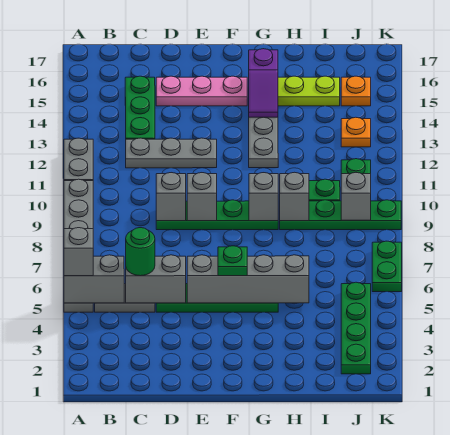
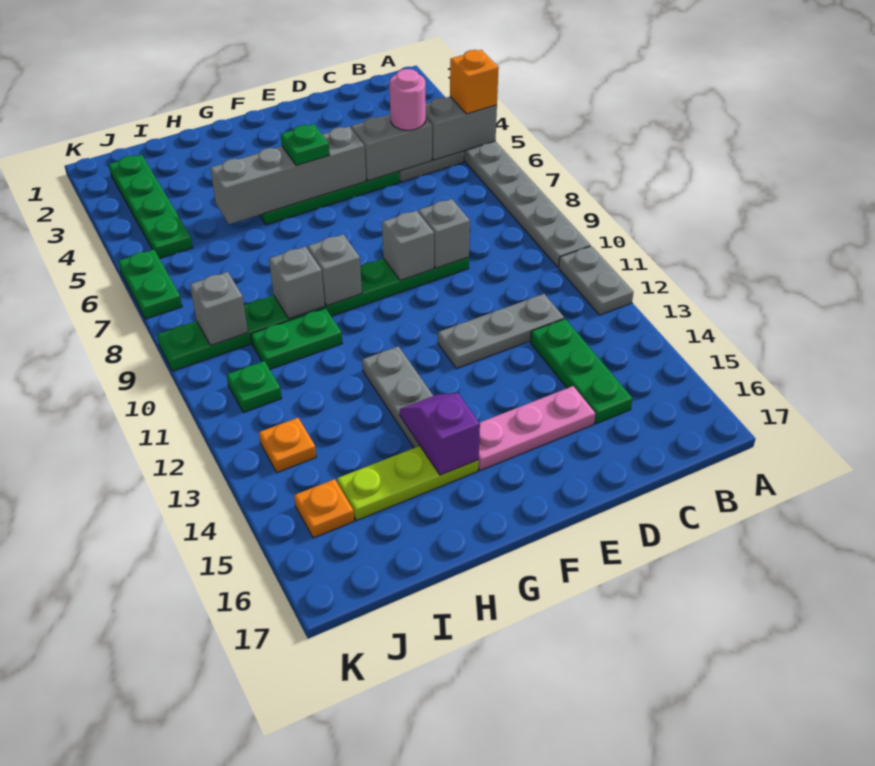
grey brick A5 level 3 -> orange brick A5 level 3
green round brick C5 level 3 -> pink round brick C5 level 3

